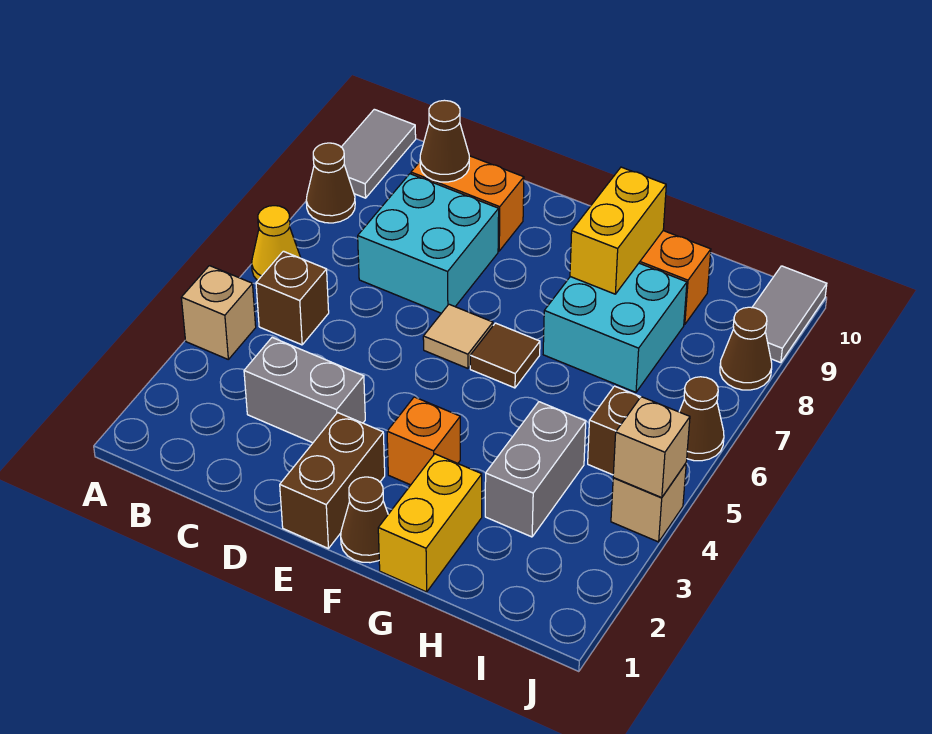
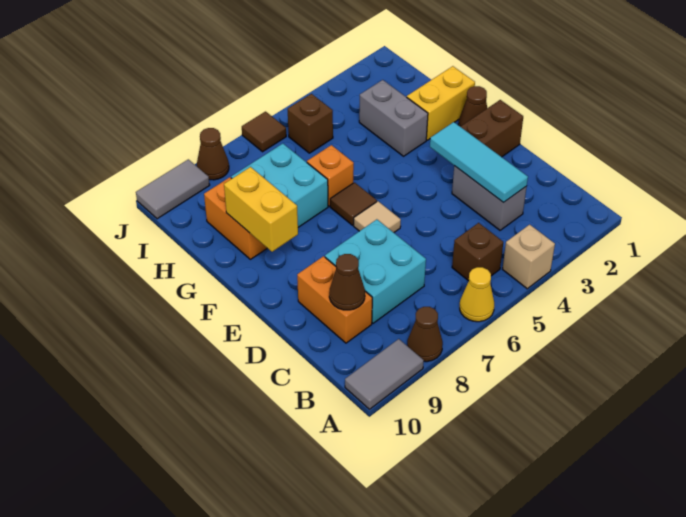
none -> cyan tile C3:E3 level 2
orange brick F3 level 1 -> orange brick G6 level 1
yellow brick G8:G9 level 2 -> yellow brick F9:G9 level 2
grey brick H3:H4 level 1 -> grey brick G3:H3 level 1
tan brick J4 level 1 -> none
tan brick J4 level 2 -> none
brown cone J6 level 1 -> brown tile J6 level 1

